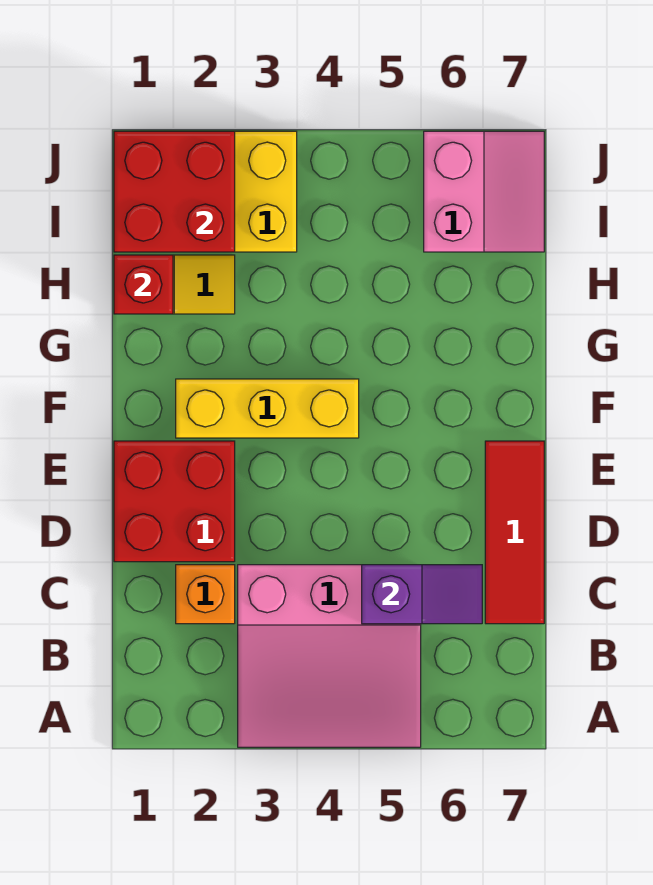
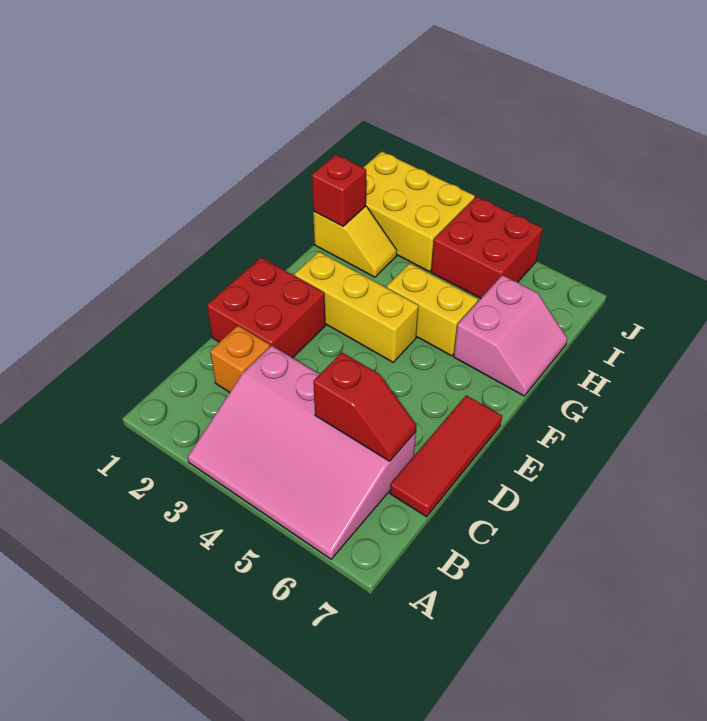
pink slope A3:C5 level 1 top C -> pink slope A3:C6 level 1 top C
purple slope C5:C6 level 2 top 5 -> red slope C5:C6 level 2 top 5
none -> yellow brick G4:G5 level 1
red brick I1:J2 level 2 -> red brick I4:J5 level 1
pink slope I6:J7 level 1 top 6 -> pink slope G6:H7 level 1 top 6

